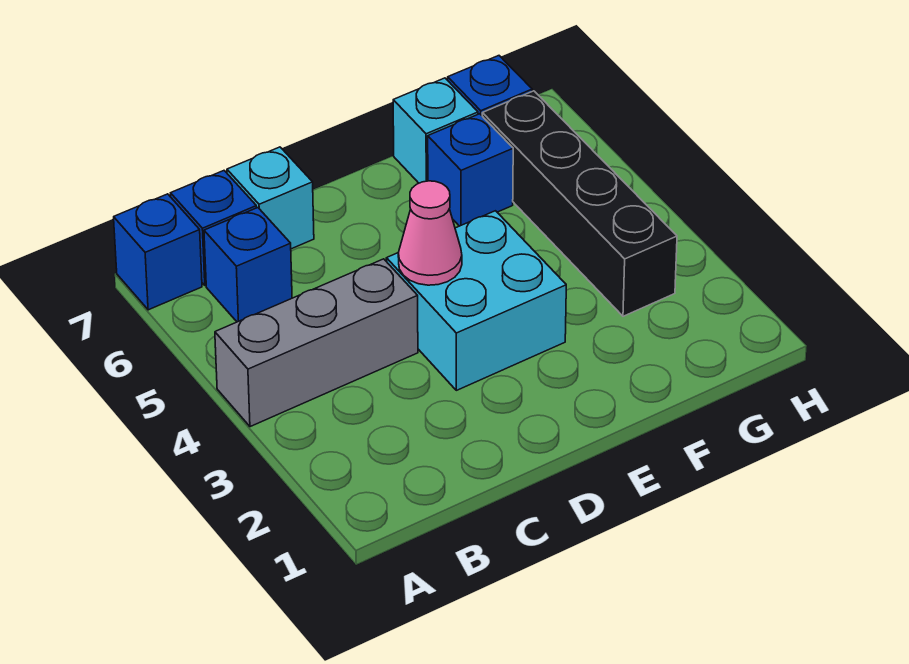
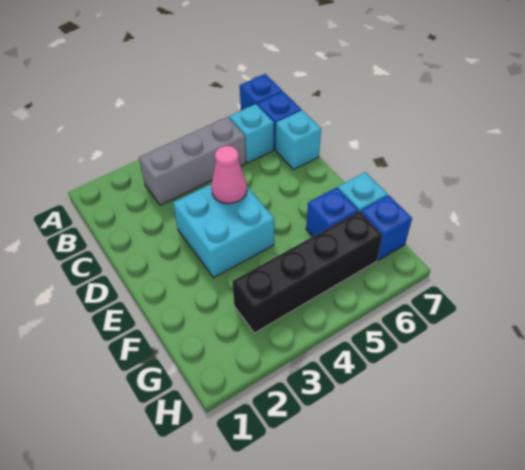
grey brick A4:C4 level 1 -> grey brick B3:B5 level 1
blue brick B6 level 1 -> cyan brick B6 level 1

